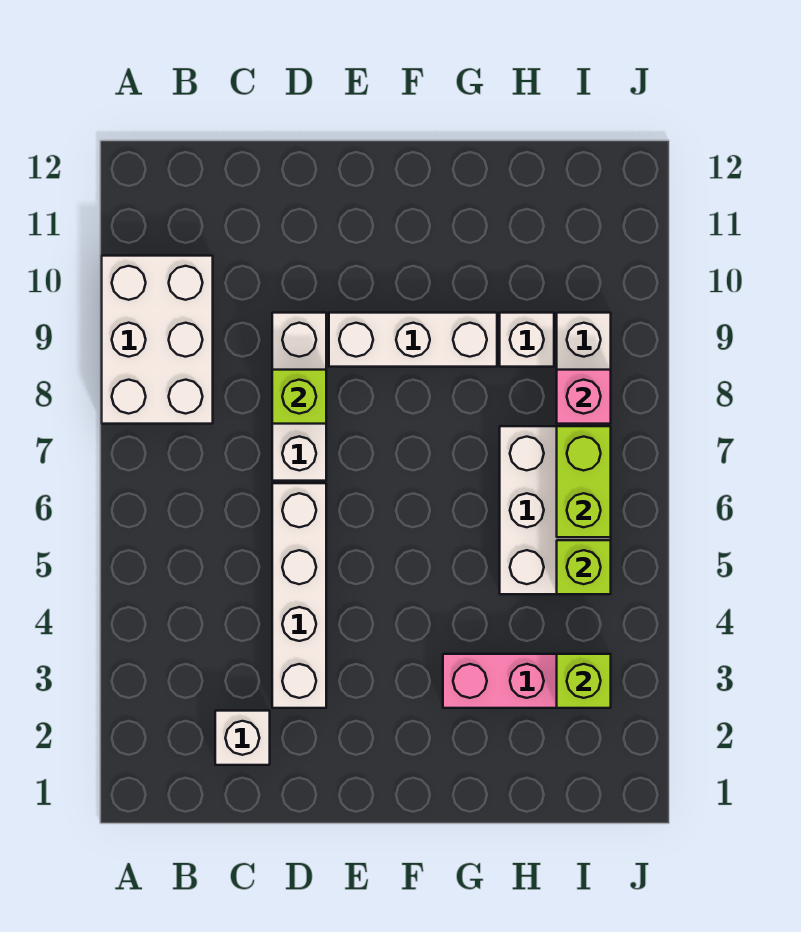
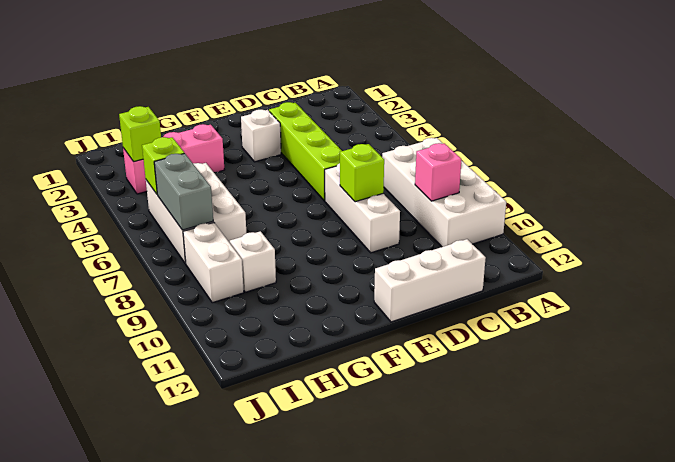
white brick A8:B10 level 1 -> white brick A7:B10 level 1
white brick C2 level 1 -> white brick E3 level 1
white brick D3:D6 level 1 -> lime brick D3:D6 level 1
white brick E9:G9 level 1 -> white brick C12:E12 level 1
lime brick I6:I7 level 2 -> grey brick I6:I7 level 2
pink brick I8 level 2 -> pink brick B9 level 2

